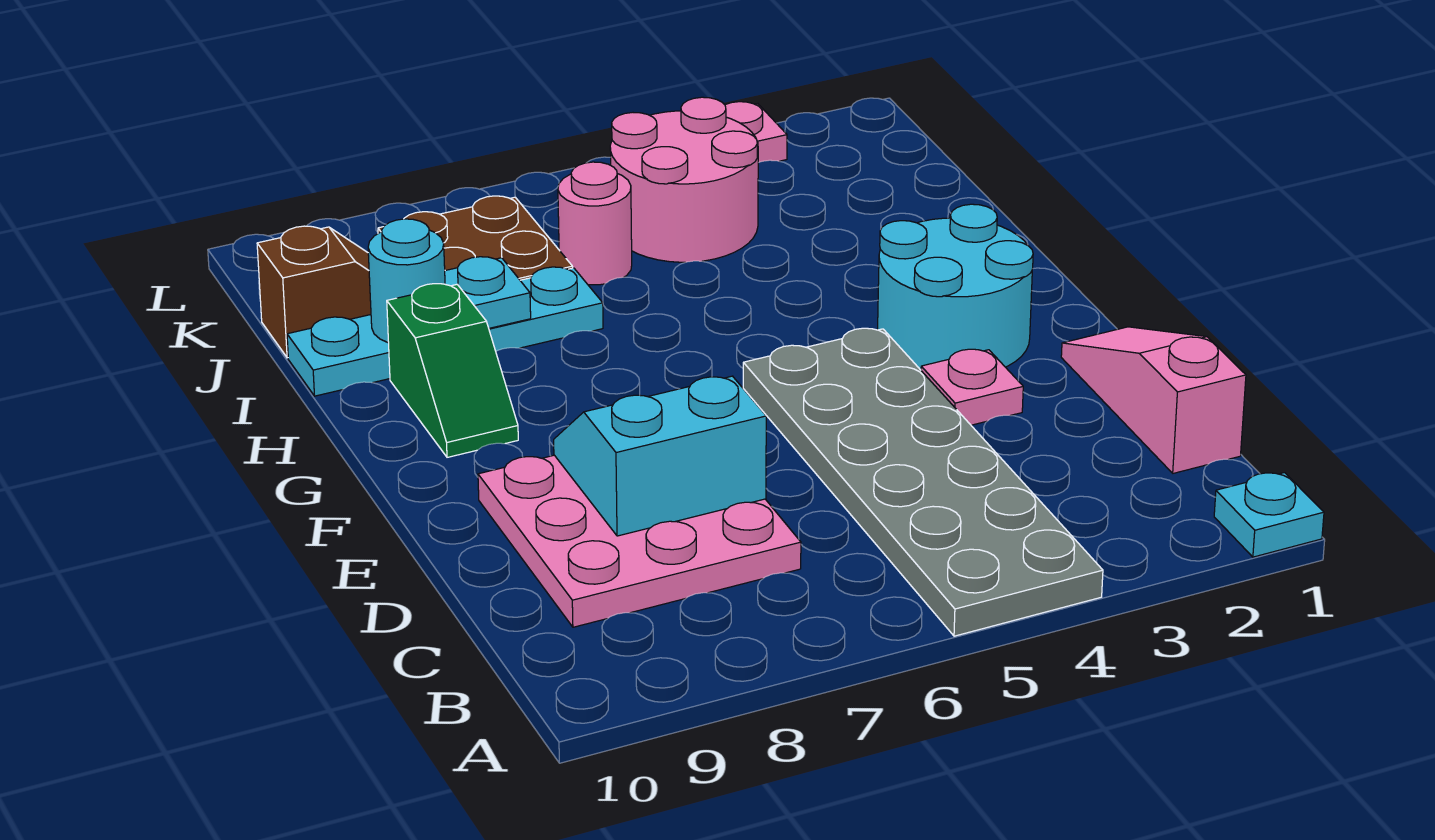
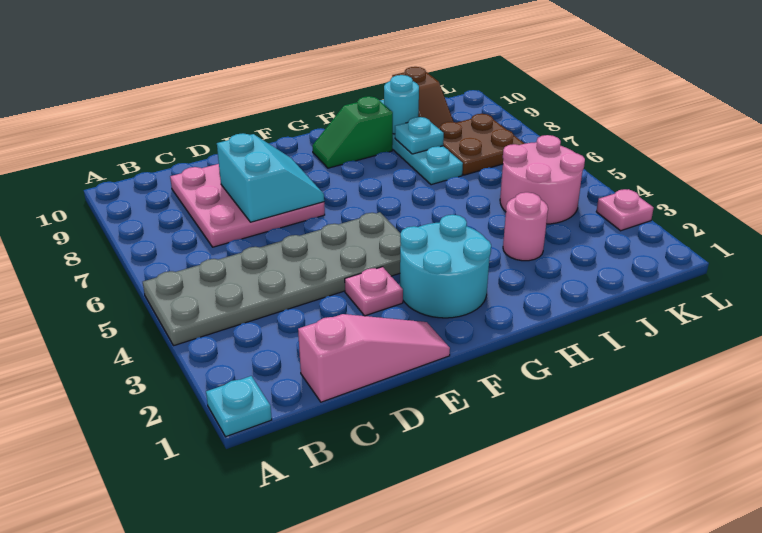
pink round brick J6 level 1 -> pink round brick I3 level 1

